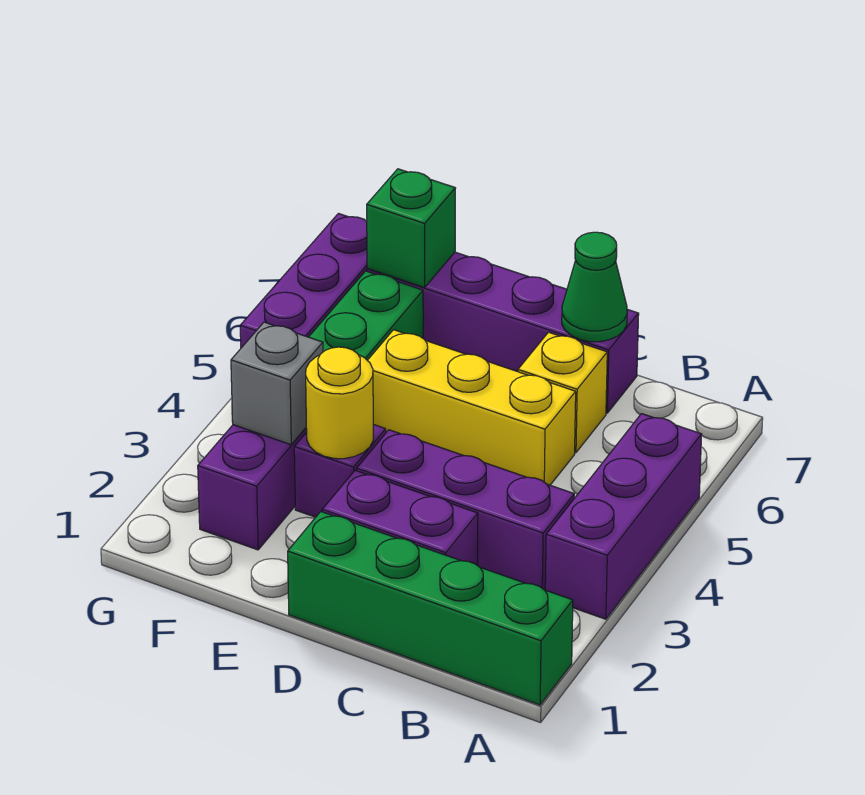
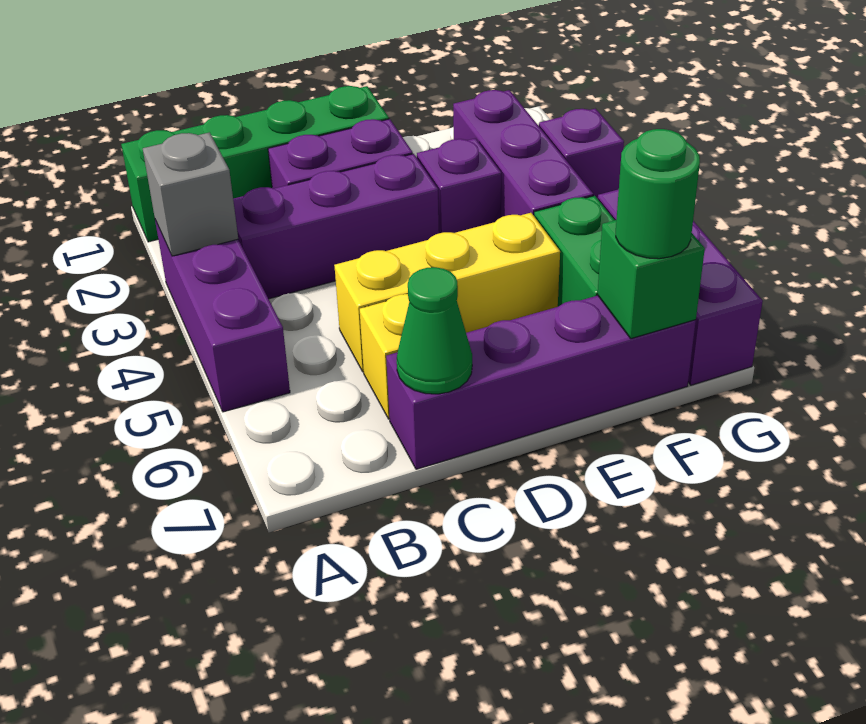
yellow round brick E3 level 2 -> none
grey brick F3 level 2 -> grey brick A3 level 2
none -> green round brick F7 level 3
none -> purple brick G3 level 1

